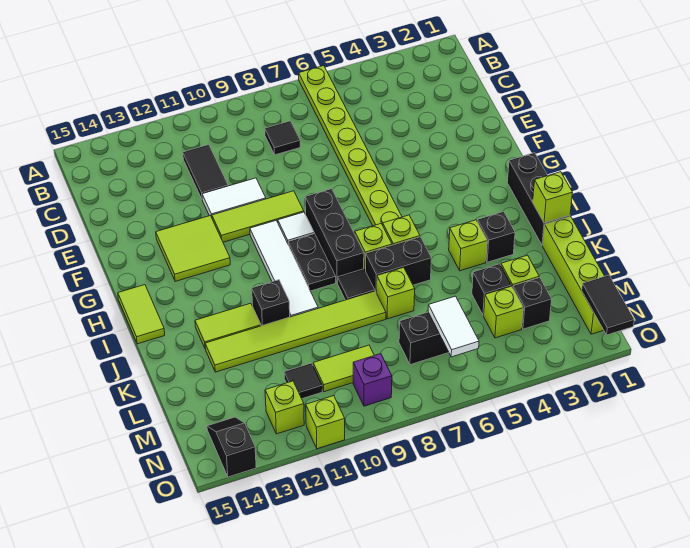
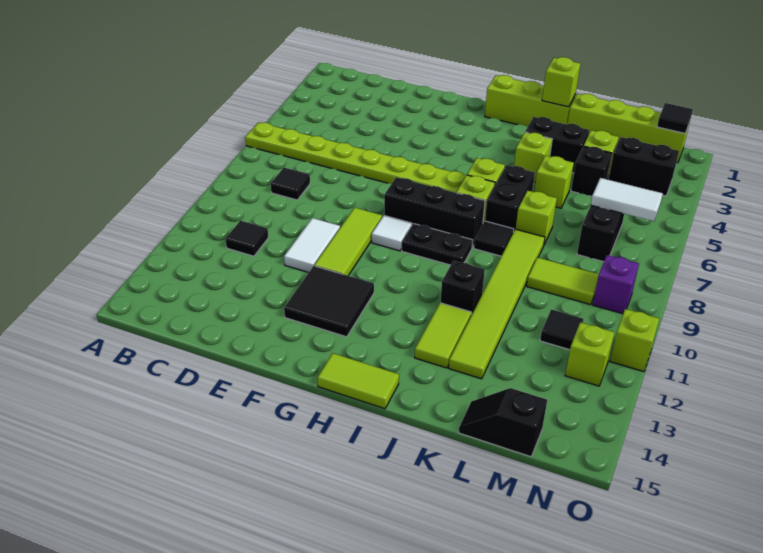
black tile C11:D11 level 1 -> black tile C11 level 1
lime tile F12:G13 level 1 -> black tile F12:G13 level 1
white tile G10:J10 level 1 -> none
black brick H1:J1 level 1 -> lime brick H1:J1 level 1
black brick J3 level 1 -> black brick J3:K3 level 1
black brick M3 level 1 -> black brick M3:N3 level 1
lime brick M4 level 1 -> lime brick K5 level 1
lime tile M9:M10 level 1 -> lime tile L9:M9 level 1
black tile N1:O1 level 2 -> black tile N1 level 2
black slope N14:O14 level 1 top O -> black slope L15:M15 level 1 top M

